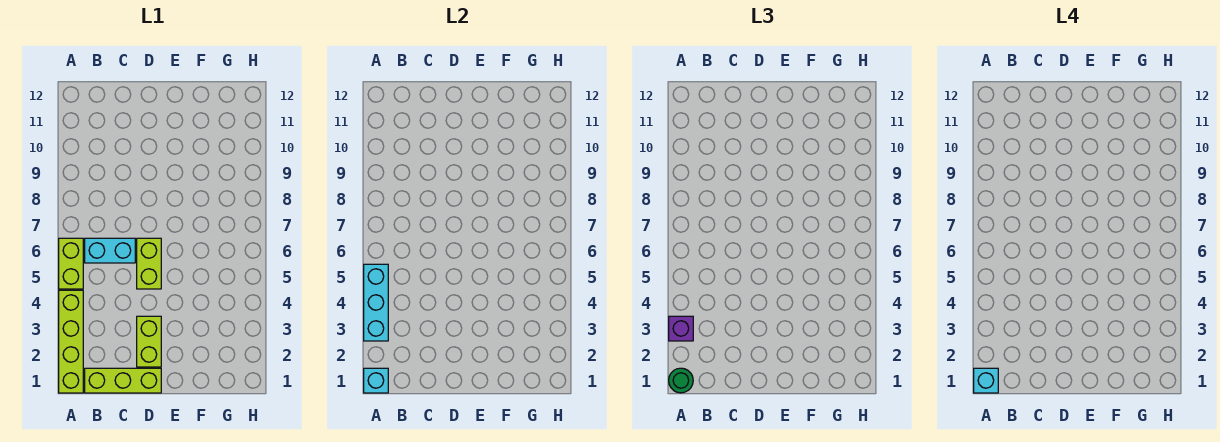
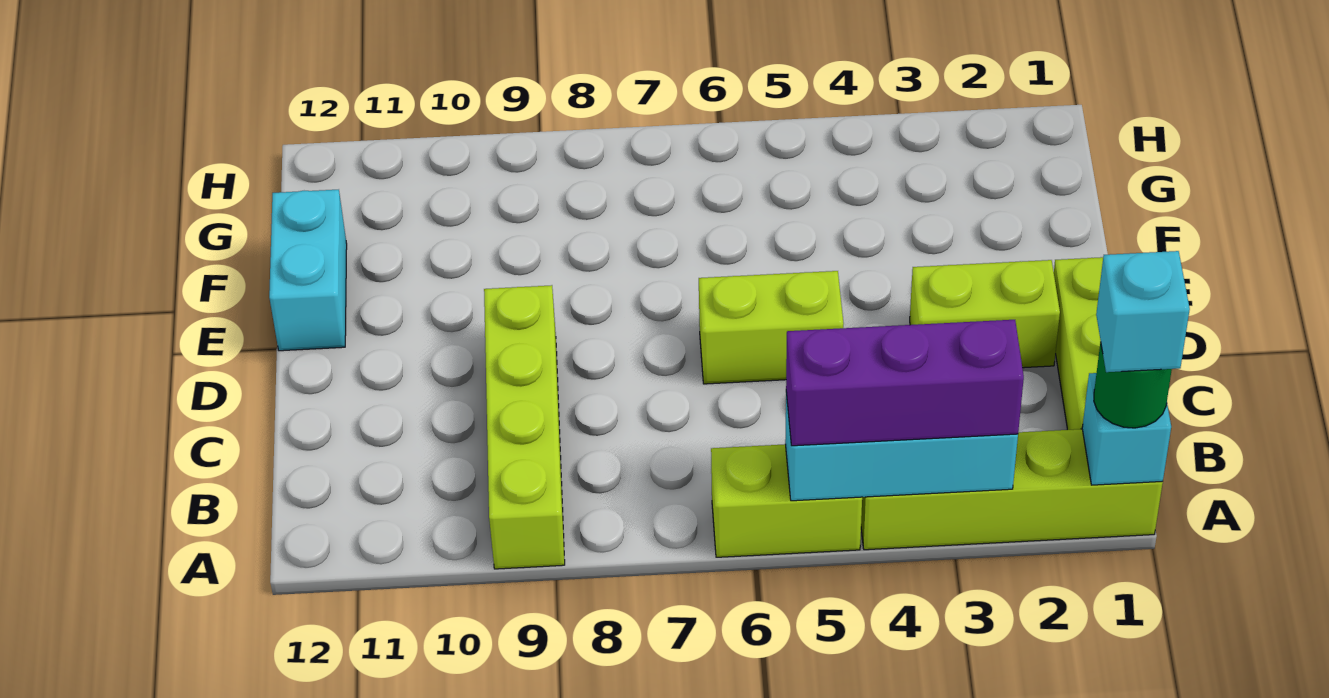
purple brick A3 level 3 -> purple brick A3:A5 level 3
none -> lime brick A9:D9 level 1
cyan brick B6:C6 level 1 -> cyan brick E12:F12 level 1

